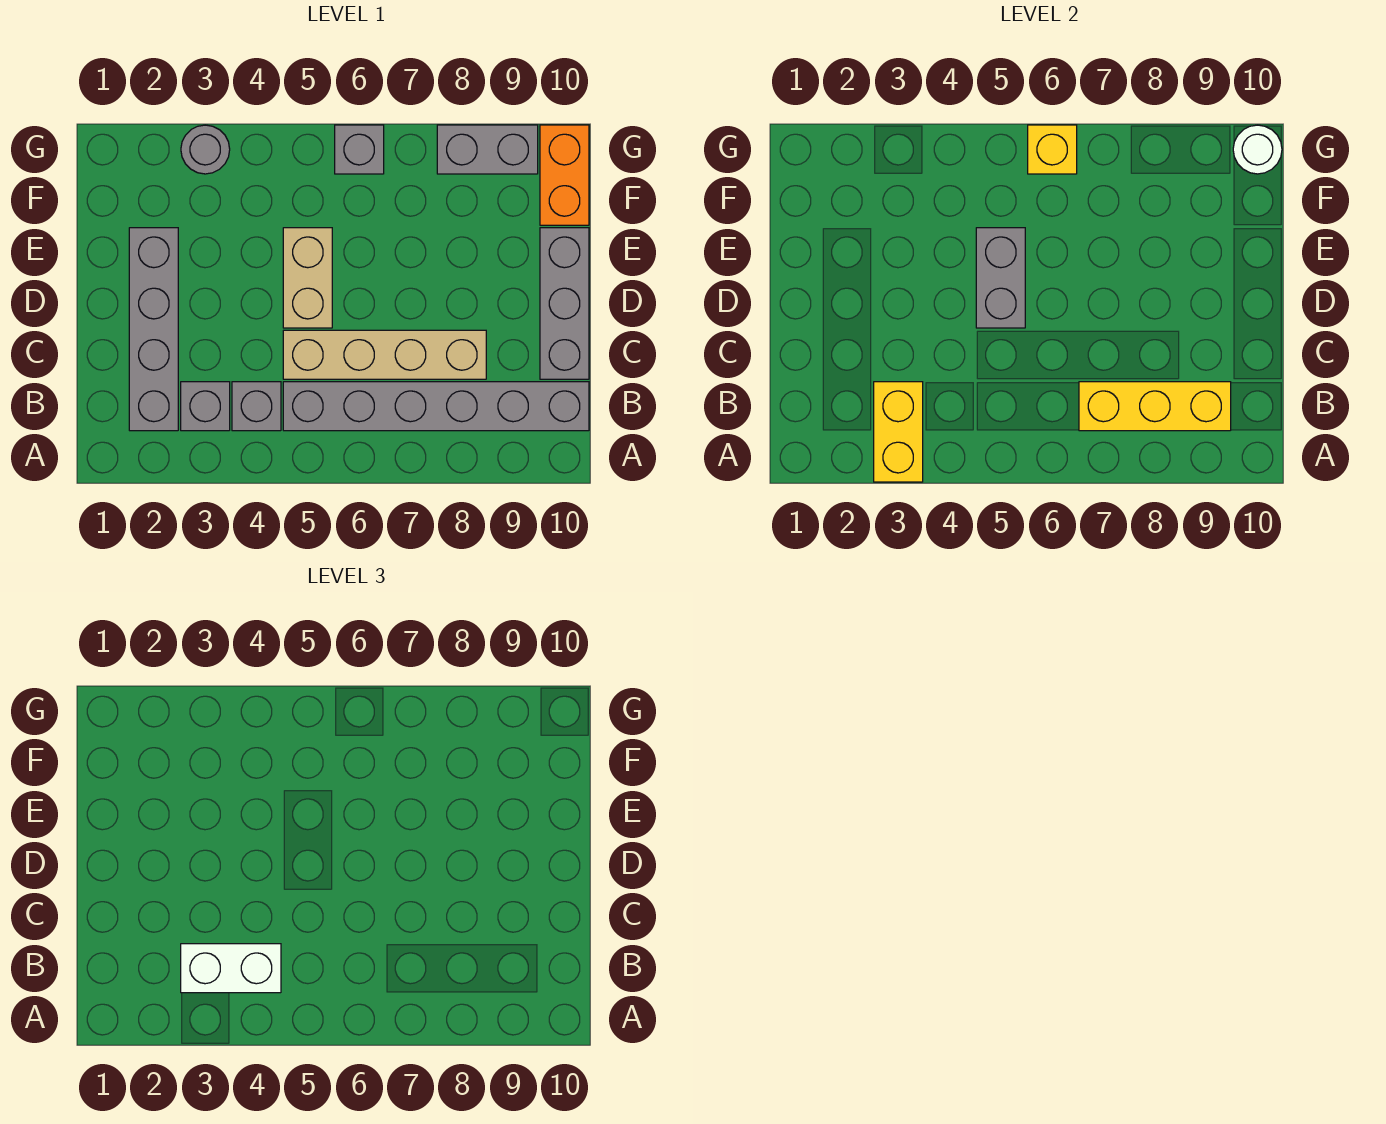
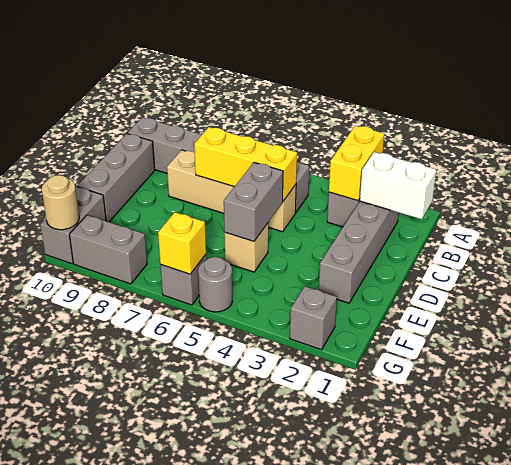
white brick B3:B4 level 3 -> white brick B1:B2 level 2
grey brick B4 level 1 -> grey brick G2 level 1
yellow brick B7:B9 level 2 -> yellow brick C5:C7 level 2
tan brick D5:E5 level 1 -> tan brick E5 level 1
orange brick F10:G10 level 1 -> grey brick F10:G10 level 1
grey round brick G3 level 1 -> grey round brick G5 level 1
white round brick G10 level 2 -> tan round brick G10 level 2

